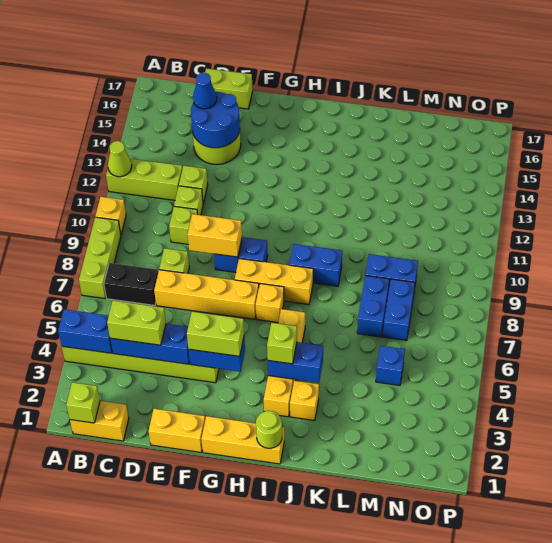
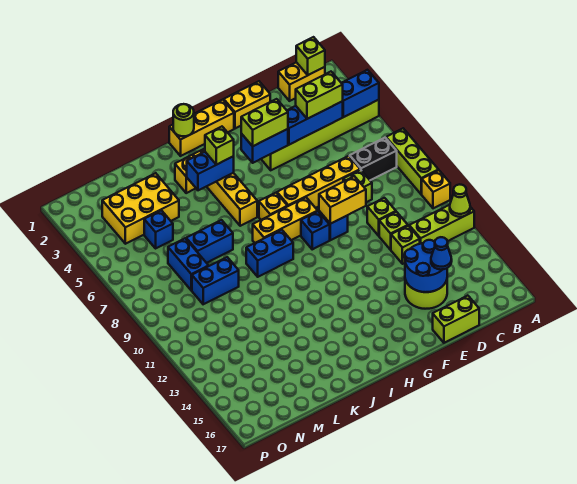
none -> yellow brick L3:N4 level 1
blue brick L7:L8 level 1 -> blue brick K7:L7 level 1

